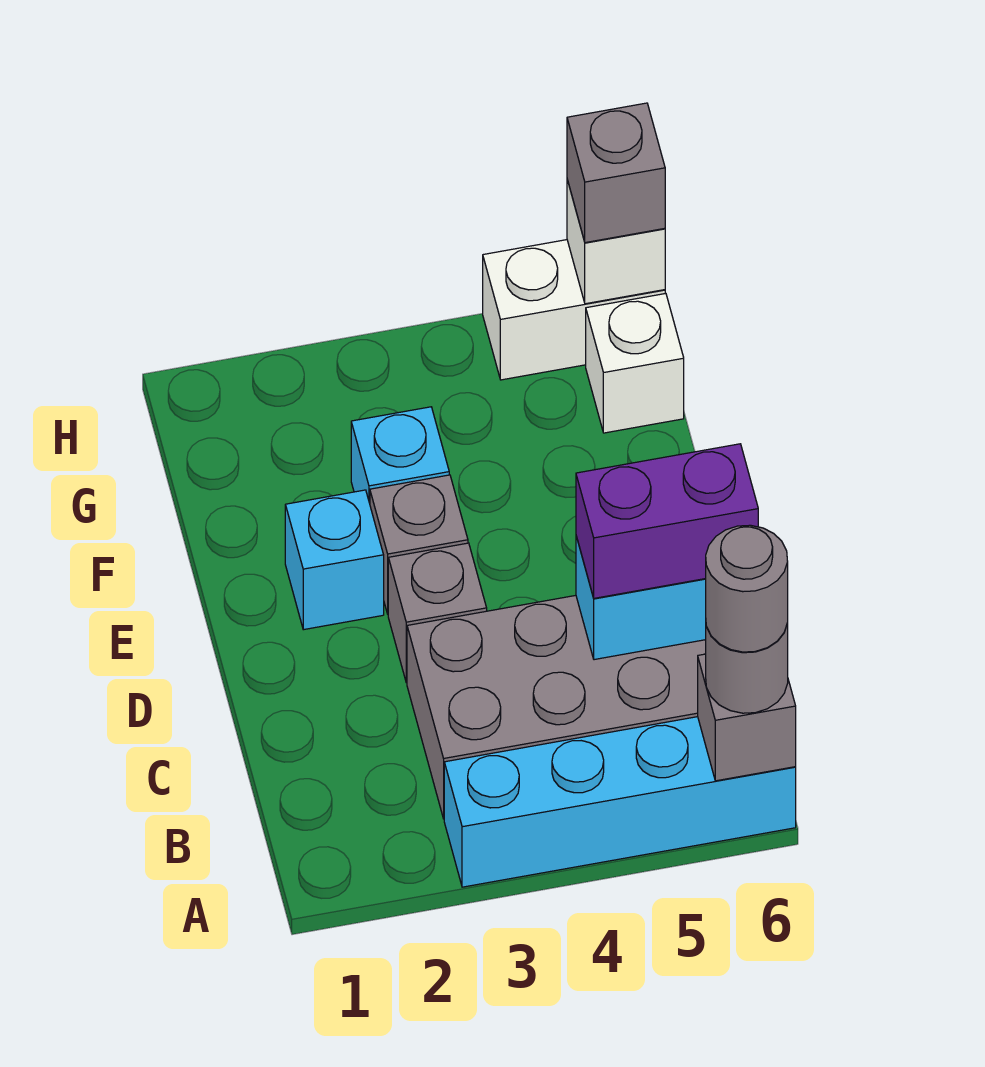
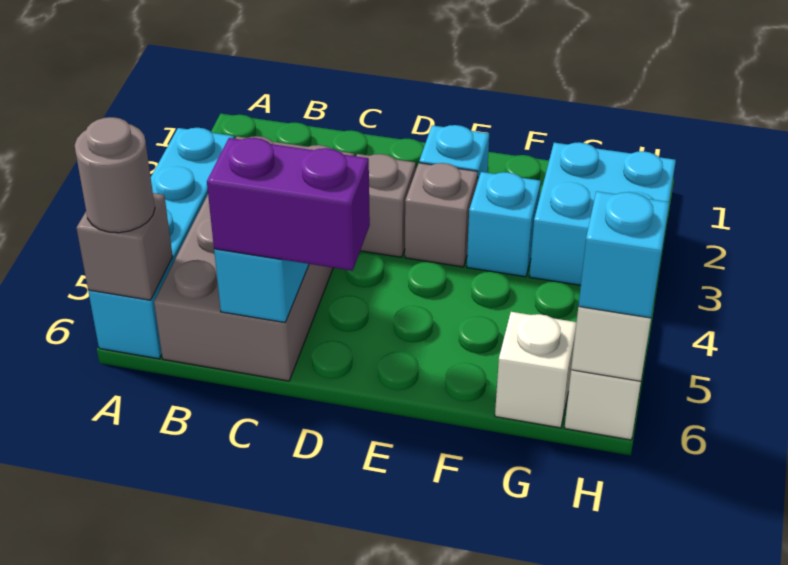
grey round brick A6 level 4 -> none
purple brick C5:C6 level 3 -> purple brick C6:D6 level 3
none -> cyan brick G2:H3 level 1
grey brick H6 level 3 -> cyan brick H6 level 3

